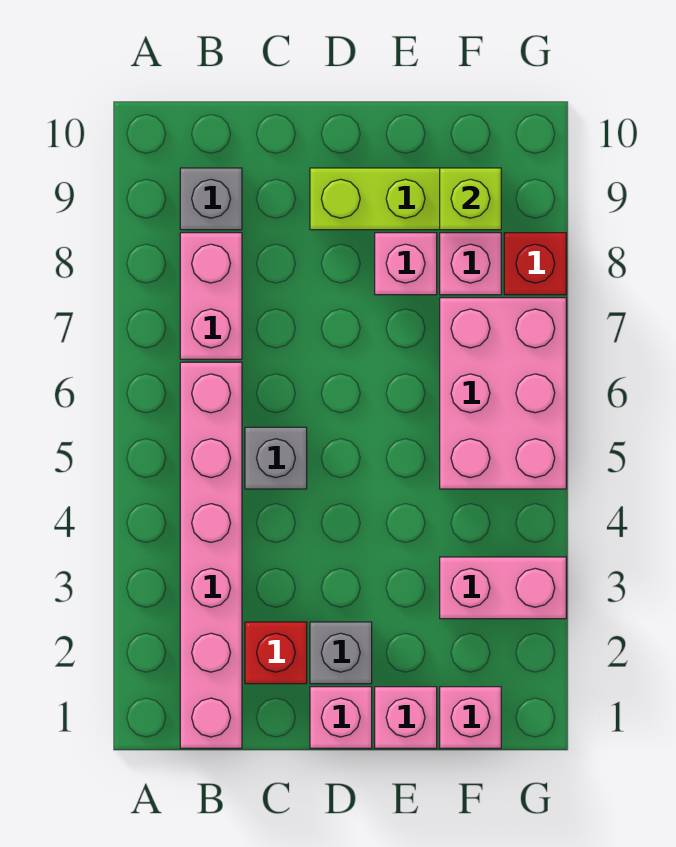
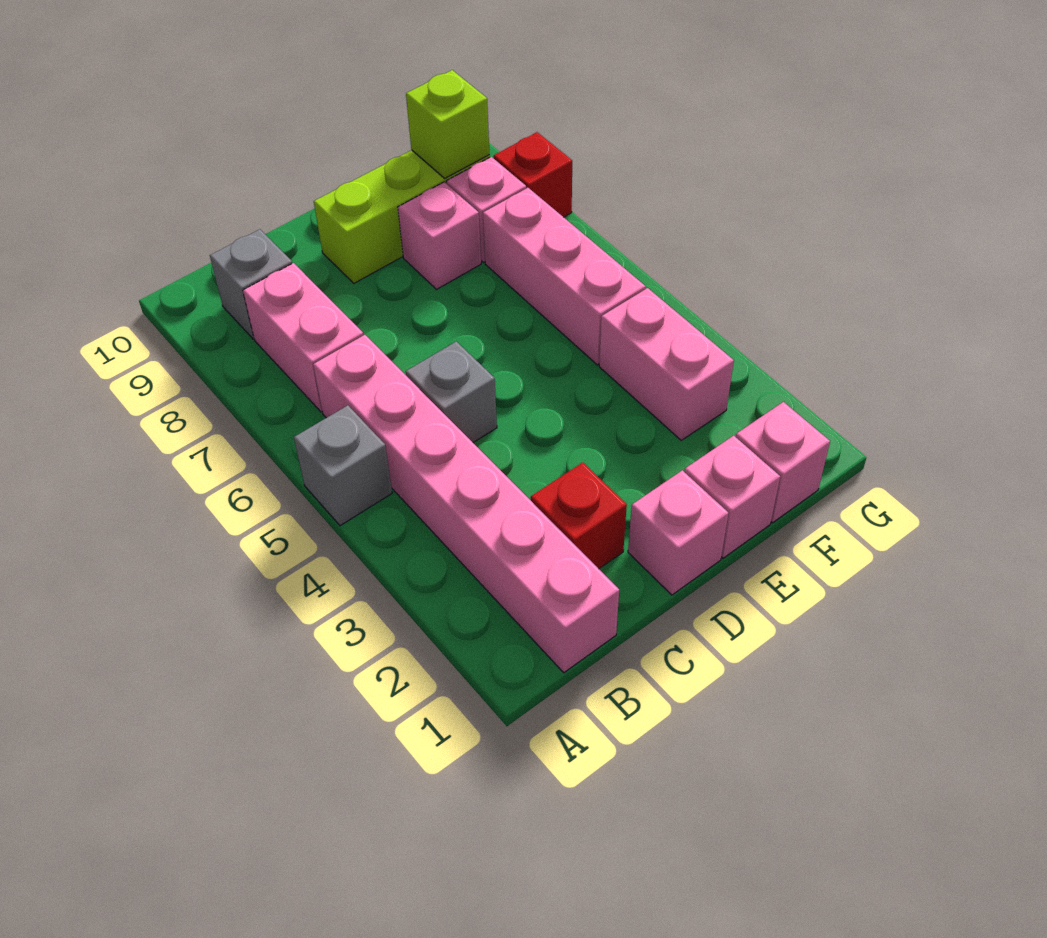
grey brick D2 level 1 -> grey brick A5 level 1
pink brick F3:G3 level 1 -> pink brick F3:F4 level 1
pink brick F5:G7 level 1 -> pink brick F5:F7 level 1

